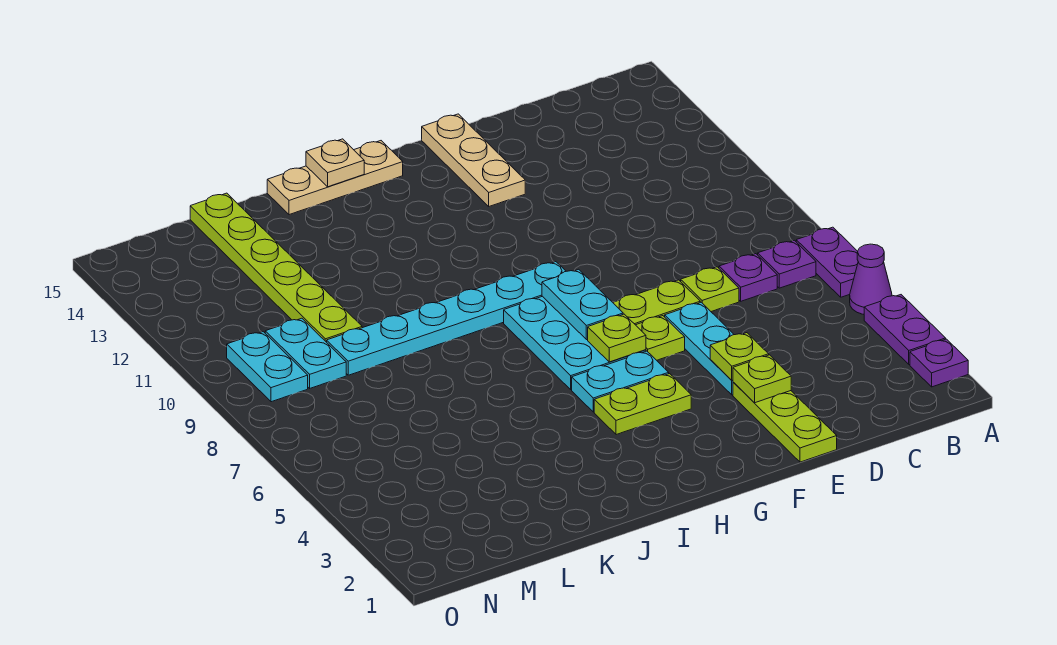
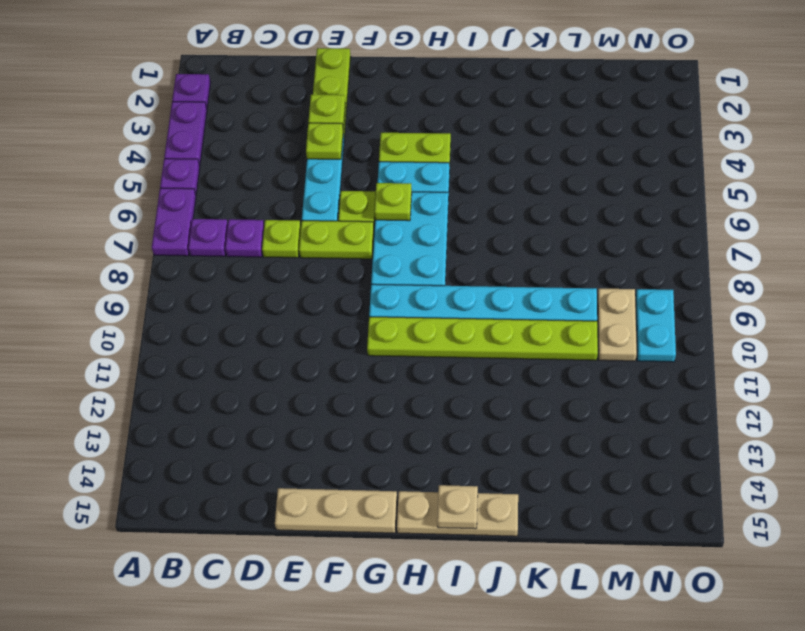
purple cone A5 level 1 -> purple plate A5 level 1
tan plate F13:F15 level 1 -> tan plate E15:G15 level 1
cyan plate G7:G8 level 2 -> none
lime plate L10:L15 level 1 -> lime plate G10:L10 level 1
cyan plate M9:M10 level 1 -> tan plate M9:M10 level 1

